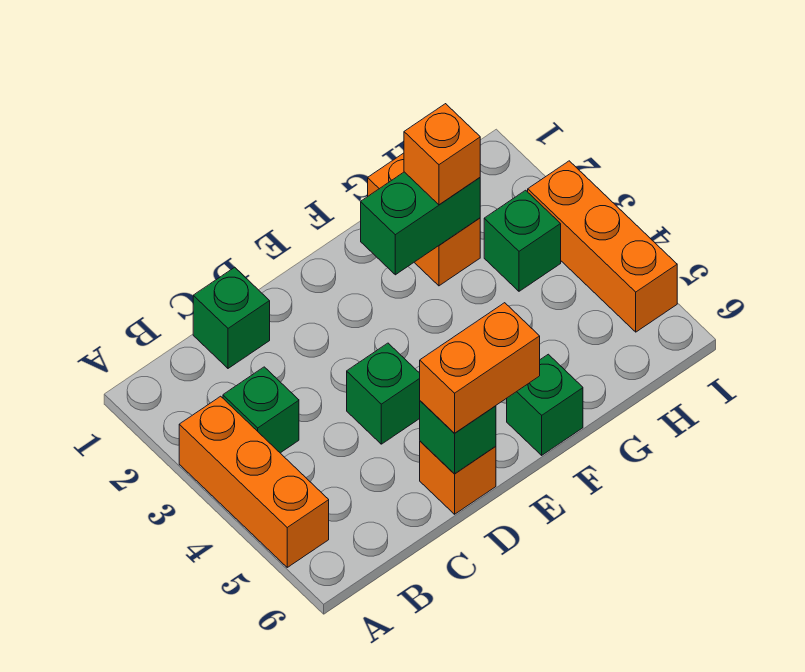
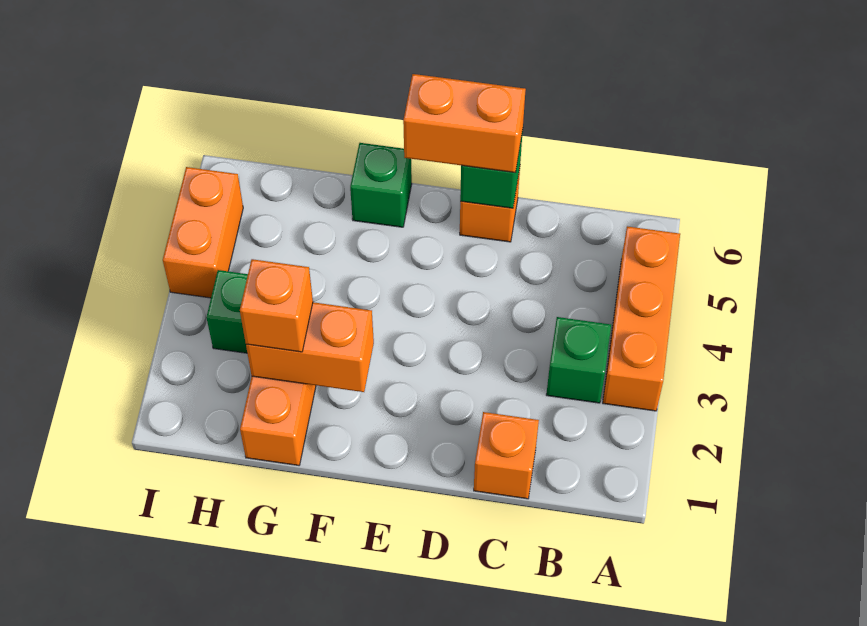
green brick C1 level 1 -> orange brick C1 level 1
green brick D4 level 1 -> none
green brick F2:G2 level 2 -> orange brick F2:G2 level 2
orange brick I3:I5 level 1 -> orange brick I4:I5 level 1

